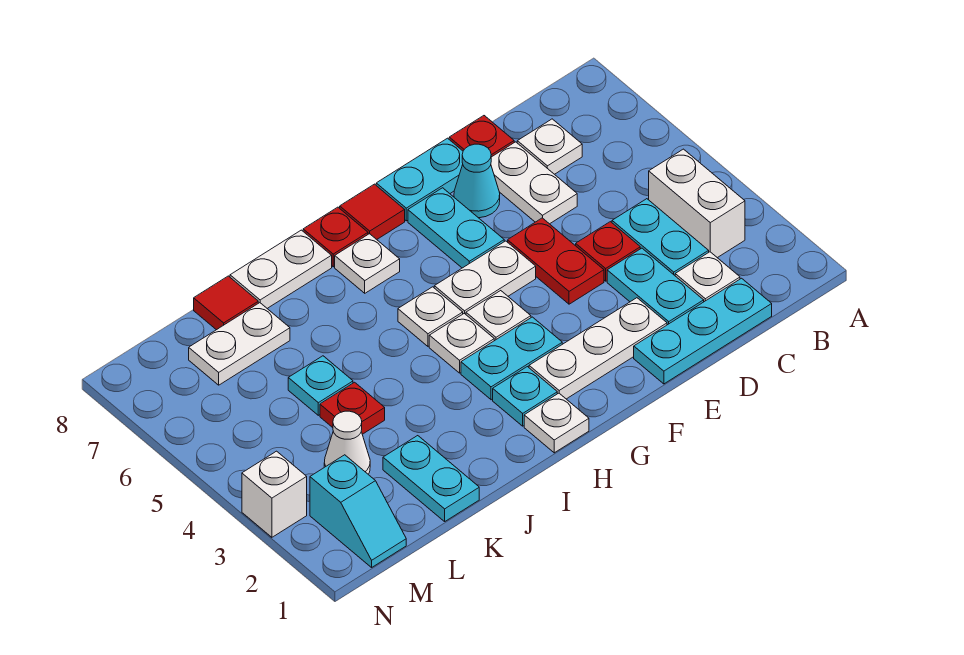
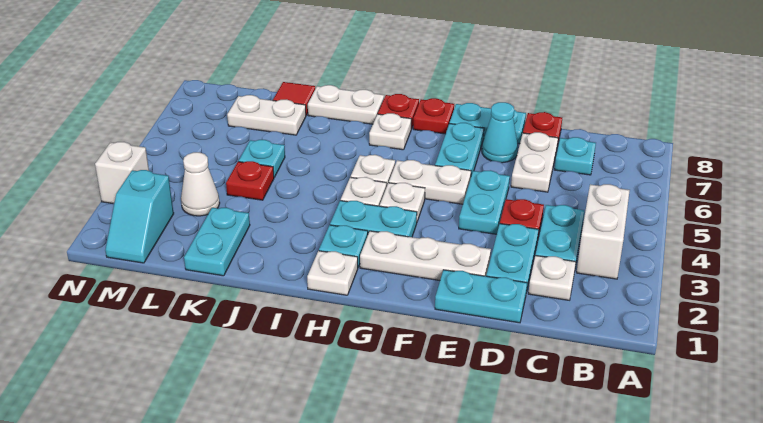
cyan plate C1:E1 level 1 -> cyan plate D1:E1 level 1
white plate C7 level 1 -> cyan plate C7 level 1
red plate E4:E5 level 1 -> cyan plate E4:E5 level 1
red tile G8 level 1 -> red plate G8 level 1

